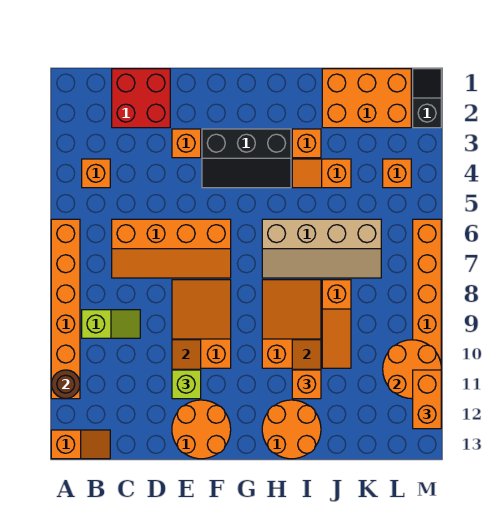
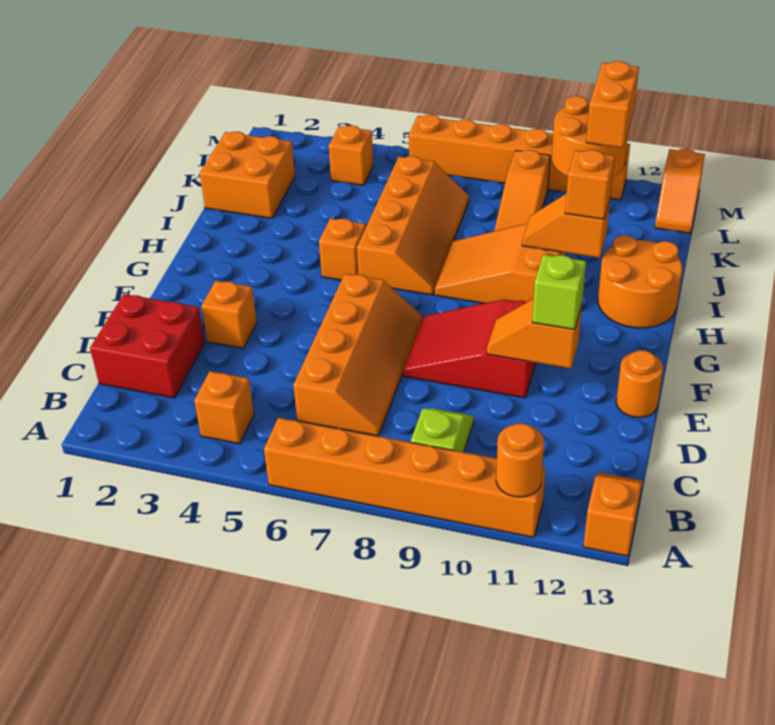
brown round brick A11 level 2 -> orange round brick A11 level 2
orange slope E8:F10 level 1 top 10 -> red slope E8:F10 level 1 top 10
orange round brick E12:F13 level 1 -> orange round brick E13 level 1
black slope F3:H4 level 1 top 3 -> none
tan slope H6:K7 level 1 top 6 -> orange slope H6:K7 level 1 top 6
orange brick I3 level 1 -> orange brick H5 level 1
orange slope I4:J4 level 1 top J -> orange slope L13:M13 level 1 top M
orange brick J1:L2 level 1 -> orange brick J1:K2 level 1
orange slope J8:J10 level 1 top 8 -> orange slope J9:L9 level 1 top L
black slope M1:M2 level 1 top 2 -> none
orange brick M11:M12 level 3 -> orange brick L11:M11 level 3

